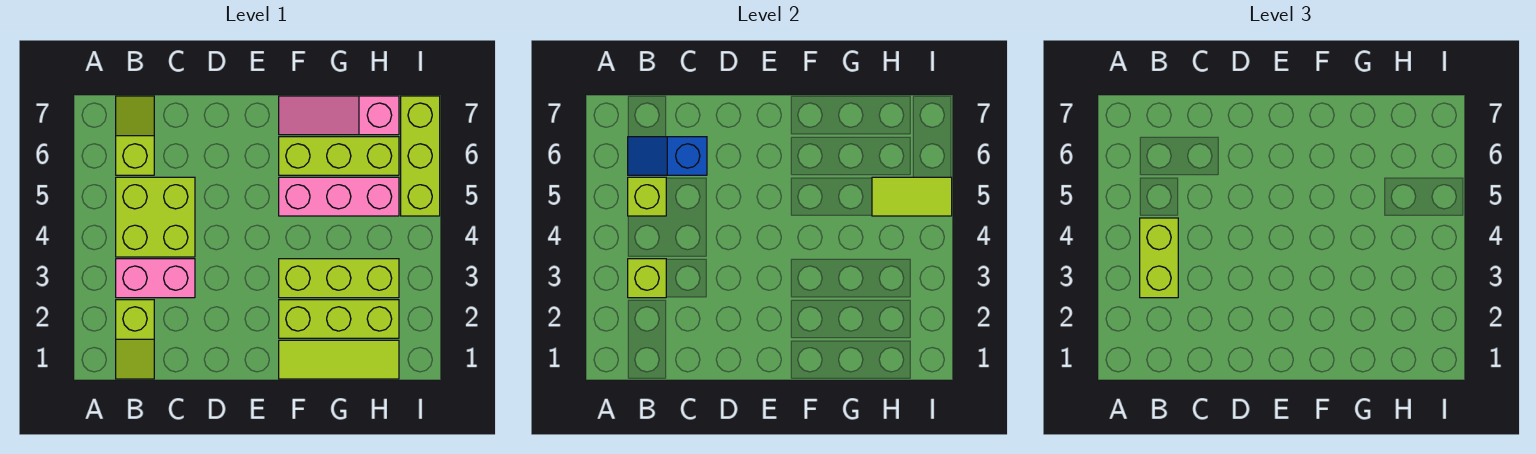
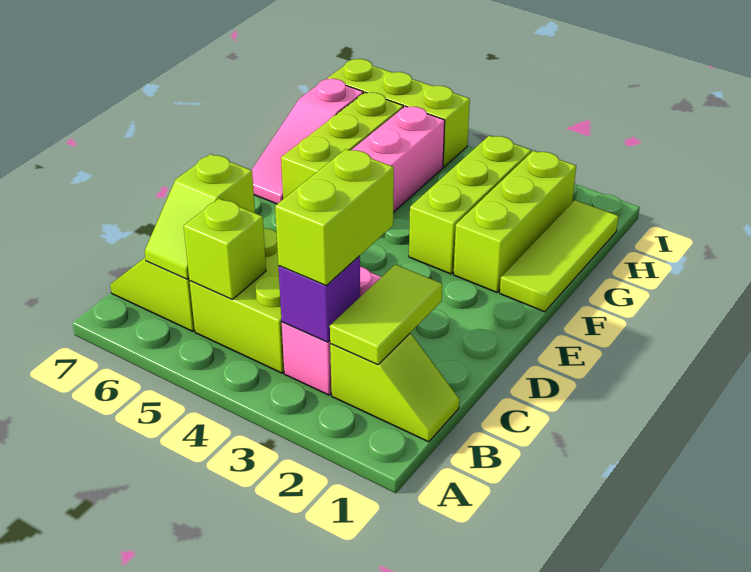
lime brick B3 level 2 -> purple brick B3 level 2
lime brick B3:B4 level 3 -> lime brick B3:C3 level 3
blue slope B6:C6 level 2 top C -> lime slope B6:C6 level 2 top C
lime tile H5:I5 level 2 -> lime tile B2:C2 level 2

